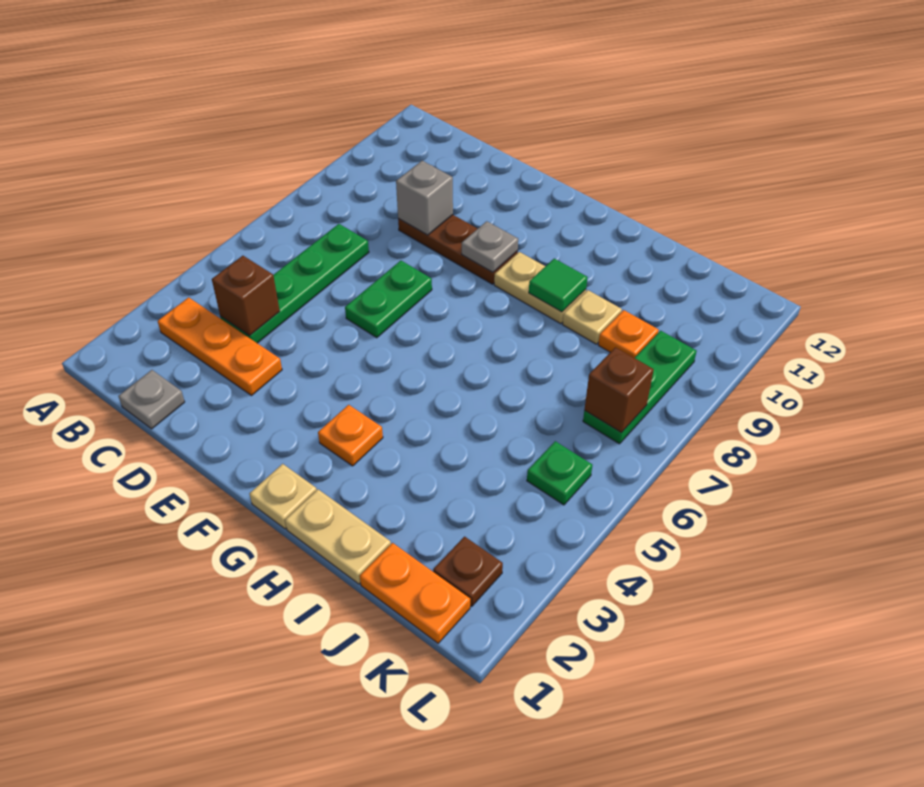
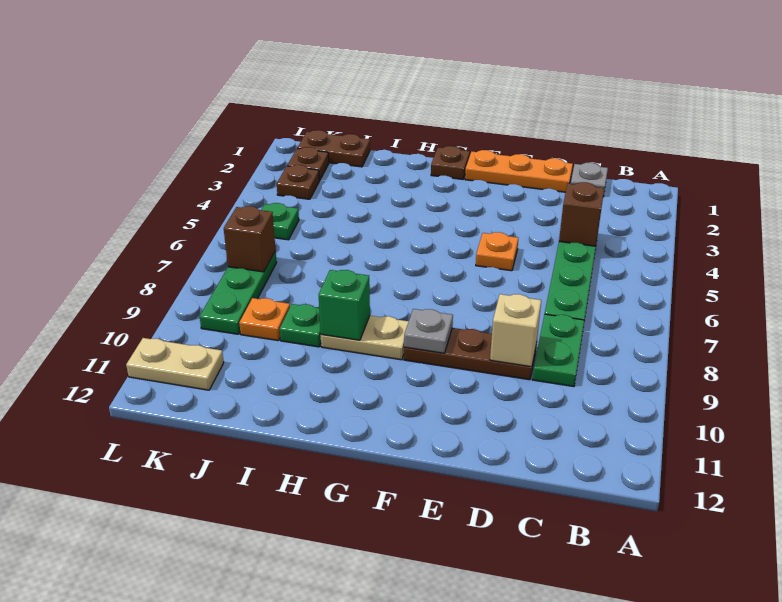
orange plate B3:D3 level 1 -> orange plate D1:F1 level 1
grey brick D9 level 2 -> tan brick D9 level 2
green plate E6:E7 level 1 -> green plate C8:C9 level 1
tan plate G1 level 1 -> brown plate G1 level 1
orange plate G3 level 1 -> orange plate E5 level 1
tan plate H1:I1 level 1 -> tan plate K11:L11 level 1
green tile H9 level 2 -> green brick H9 level 2
tan plate I9 level 1 -> green plate I9 level 1
orange plate J1:K1 level 1 -> brown plate J1:K1 level 1
none -> brown plate K3 level 1

